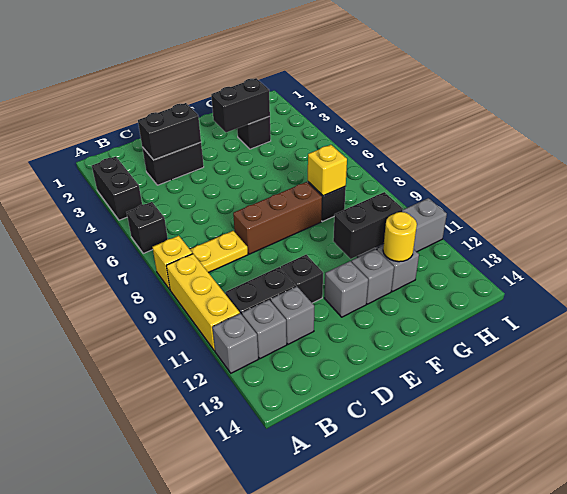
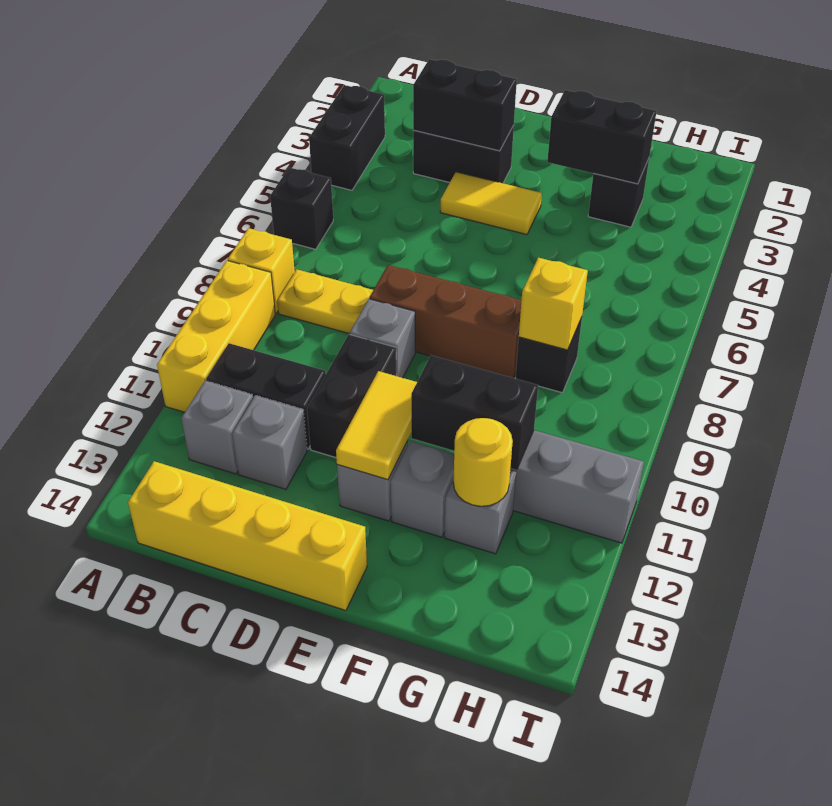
grey brick A12 level 1 -> grey brick D9 level 1
none -> yellow brick B14:E14 level 1
none -> yellow tile D4:E4 level 1
black brick D11 level 1 -> black brick D10:D11 level 1
none -> yellow tile E11:E12 level 2

